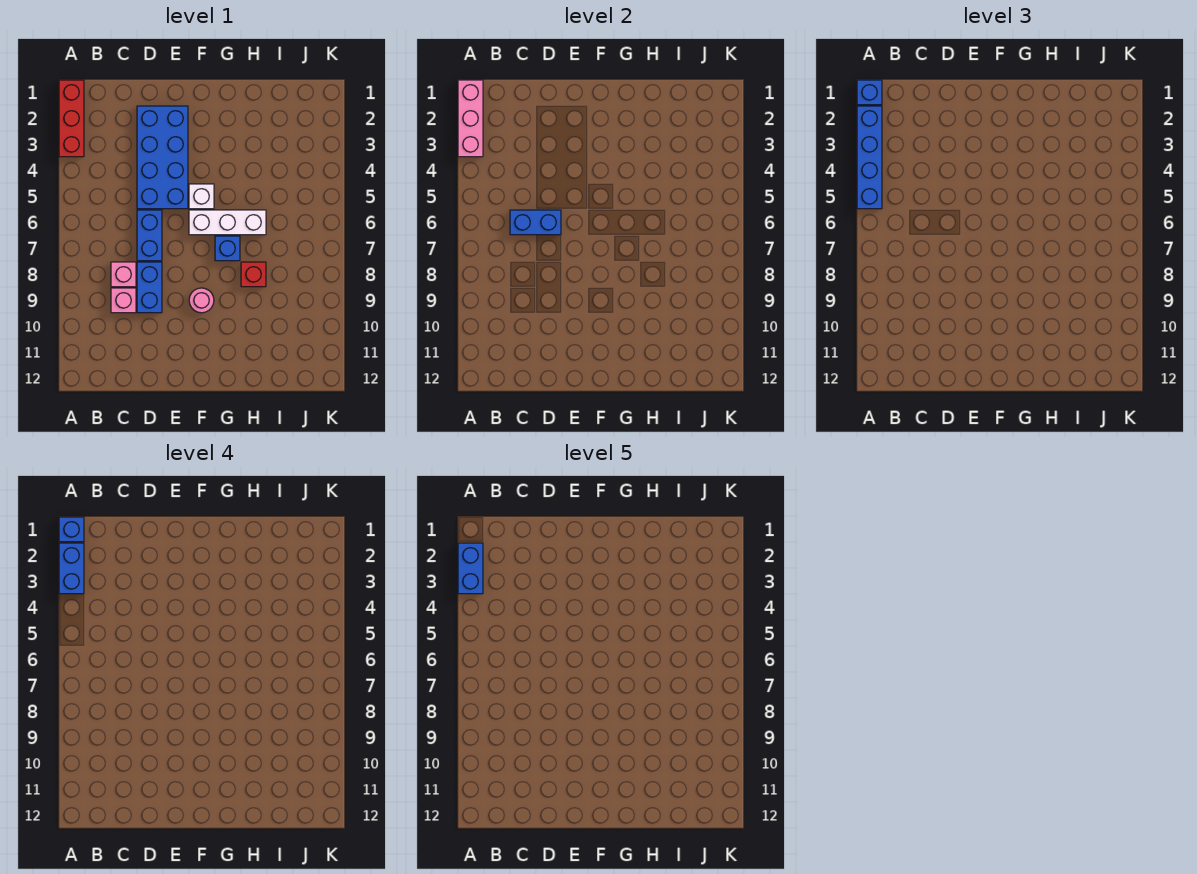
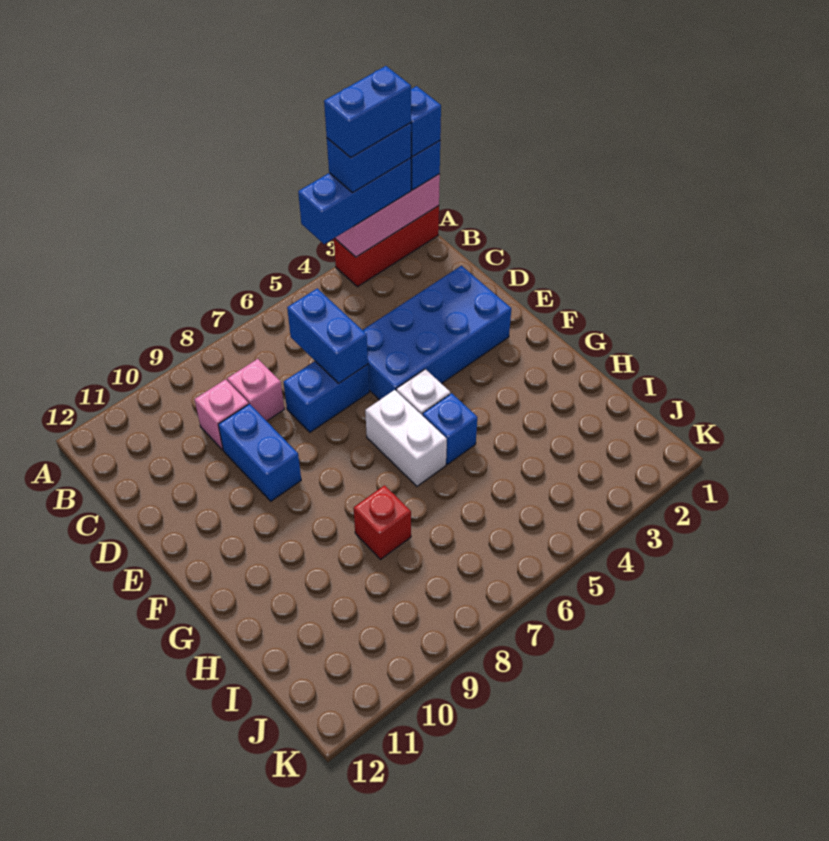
blue brick A2:A5 level 3 -> blue brick A2:A4 level 3
blue brick D8:D9 level 1 -> blue brick D9:E9 level 1
white brick F6:H6 level 1 -> white brick F6:G6 level 1
pink round brick F9 level 1 -> none
blue brick G7 level 1 -> blue brick G5 level 1

